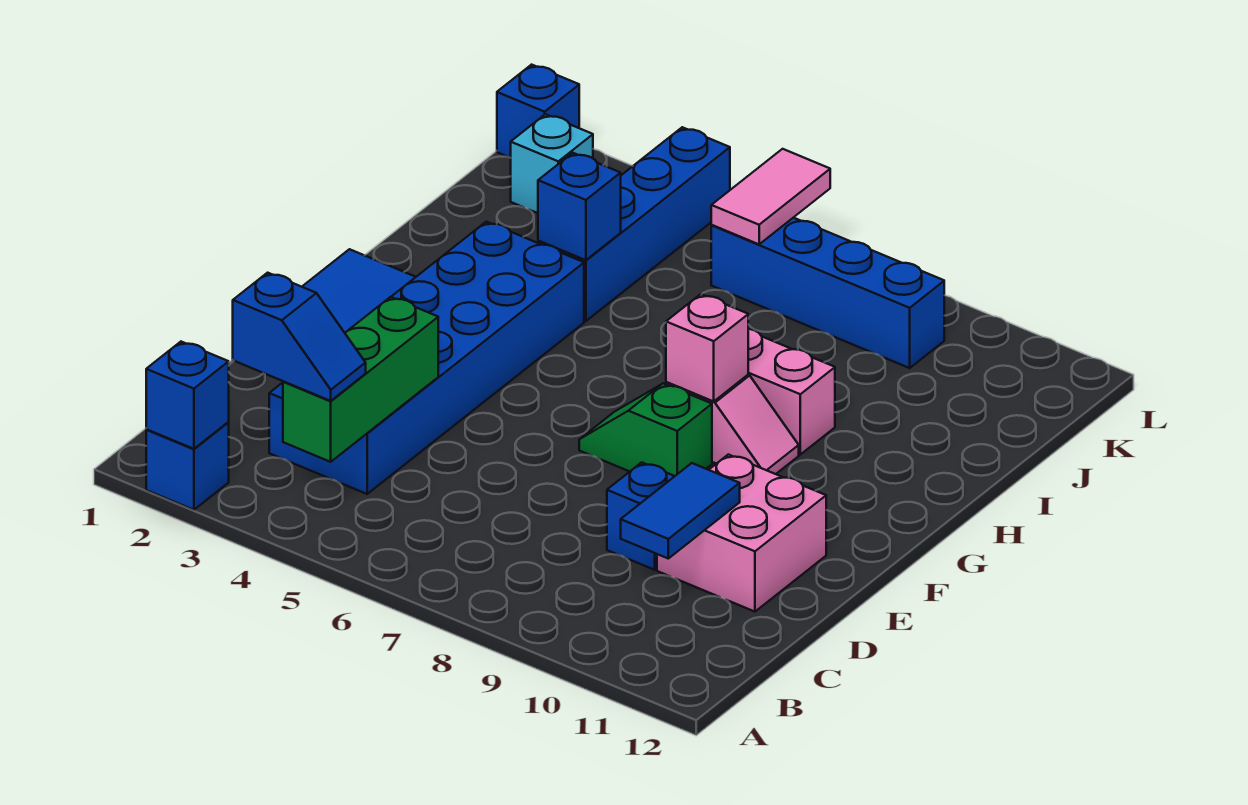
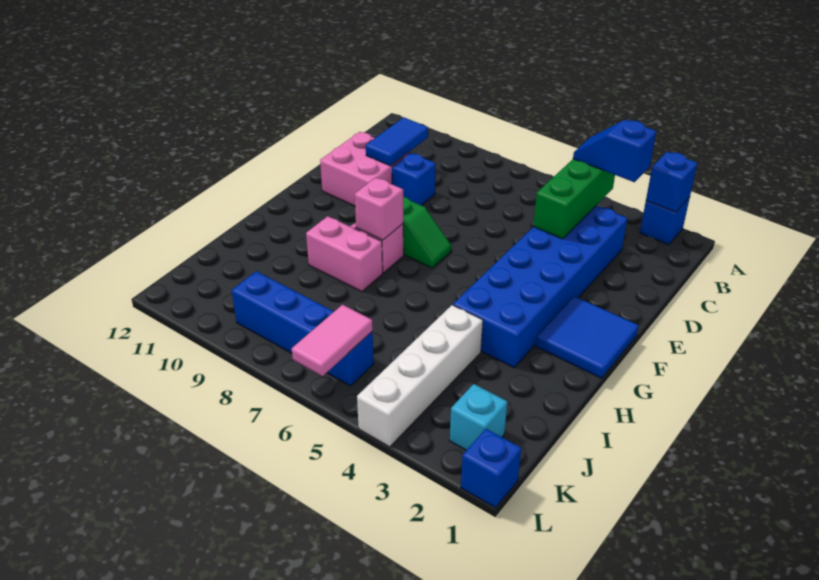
blue brick I4:L4 level 1 -> white brick I4:L4 level 1
blue brick I4 level 2 -> none

